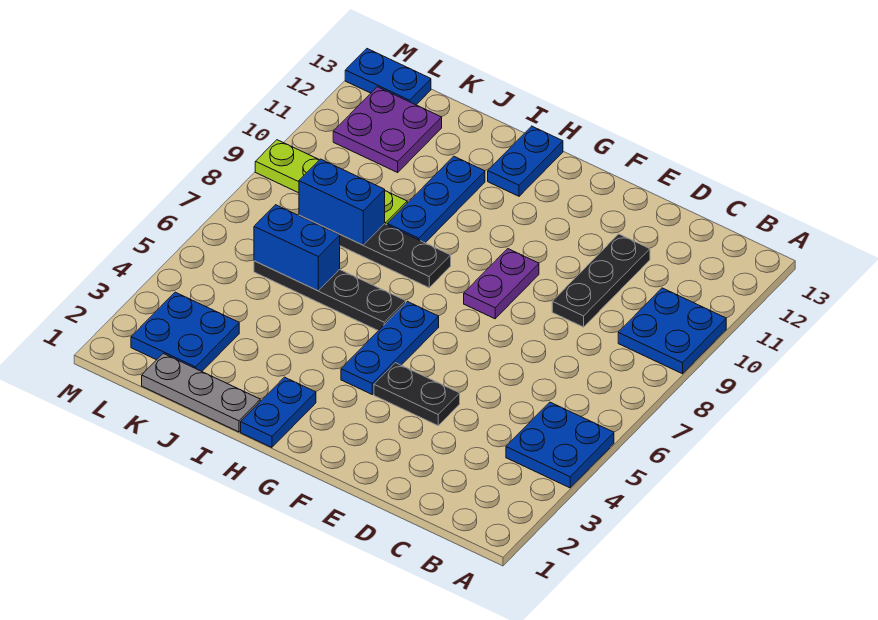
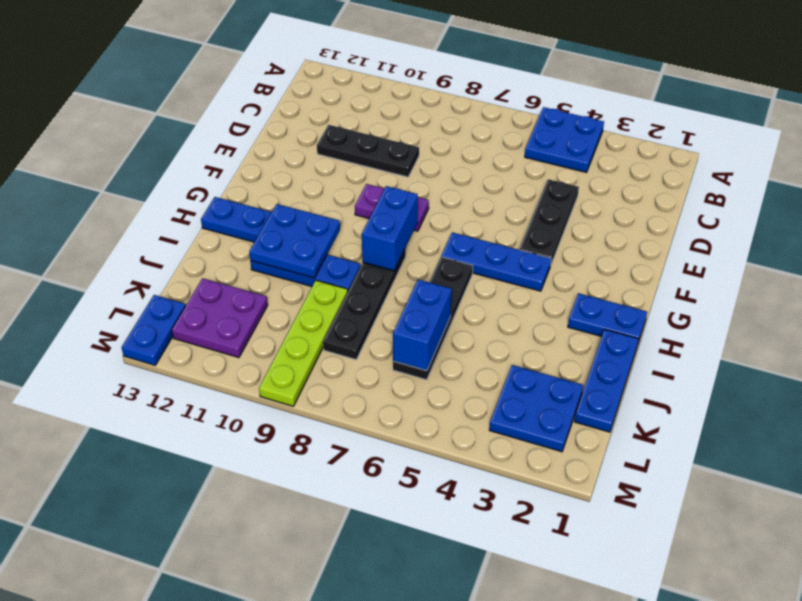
blue plate A9:B10 level 1 -> blue plate H10:I11 level 2
black plate E4:F4 level 1 -> black plate D4:F4 level 1
grey plate I1:K1 level 1 -> blue plate I1:K1 level 1
blue brick J8:K8 level 2 -> blue brick G8:H8 level 2

